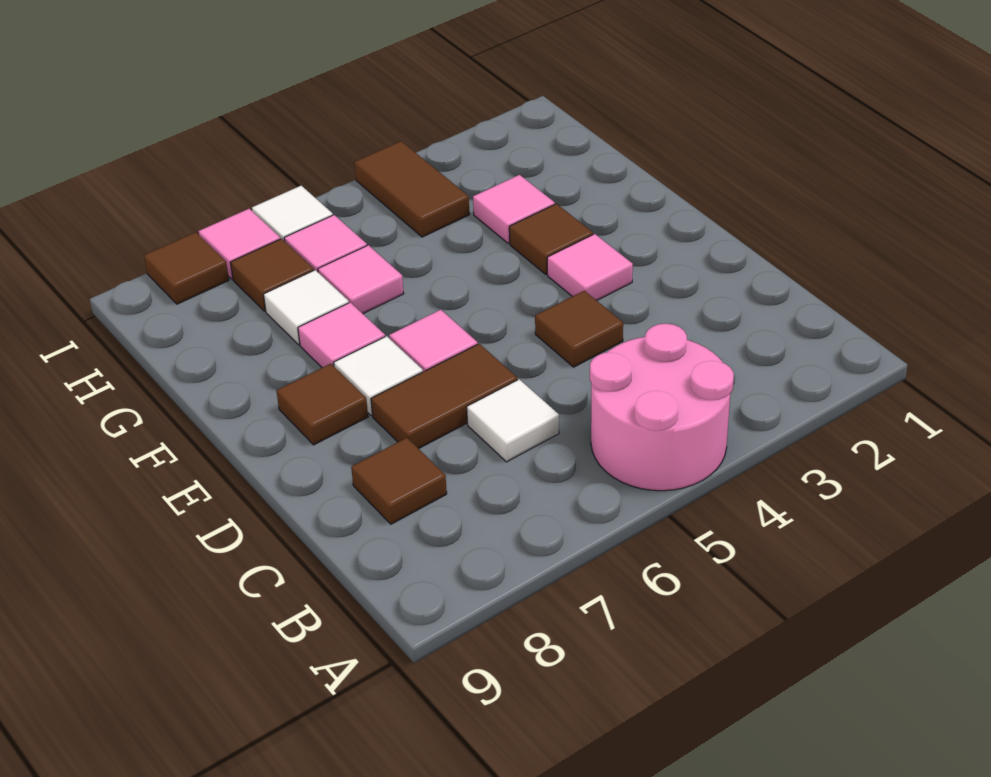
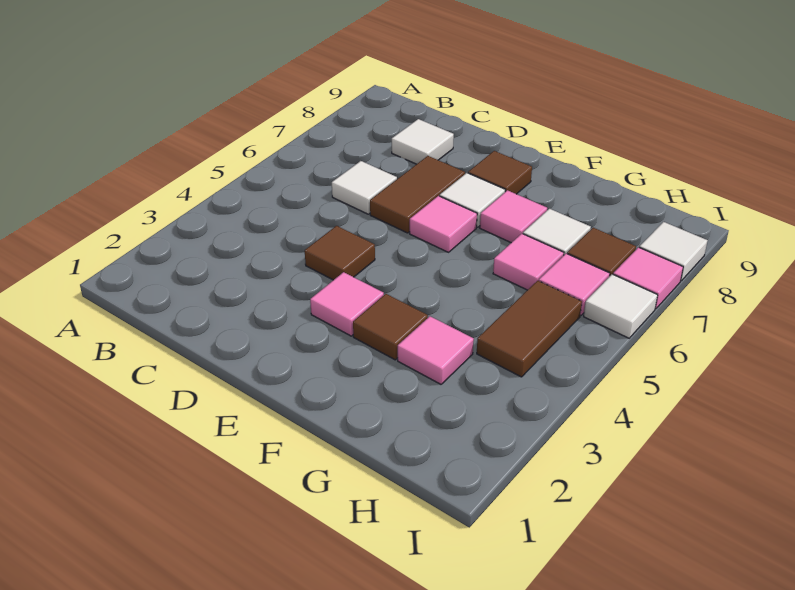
pink round brick A4:B5 level 1 -> none
brown tile C8 level 1 -> white tile C8 level 1
brown tile H4:I4 level 1 -> brown tile H4:H5 level 1
brown tile I8 level 1 -> white tile I8 level 1

